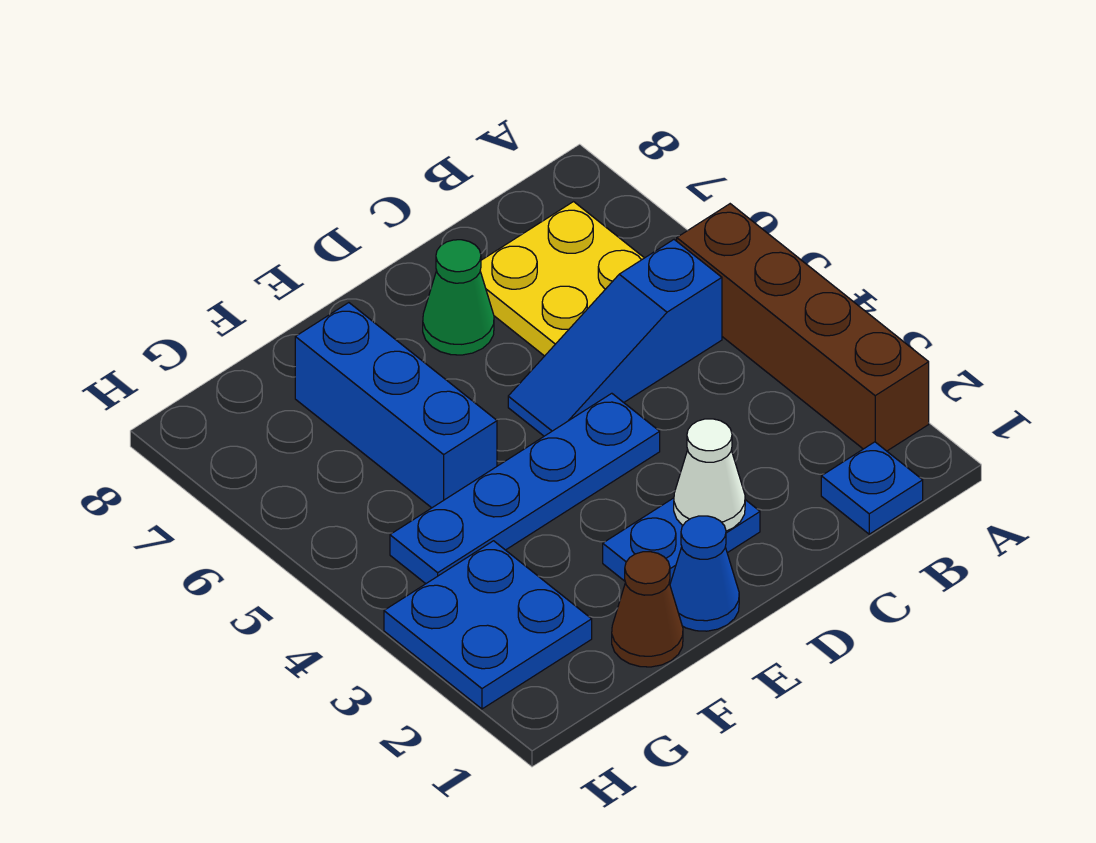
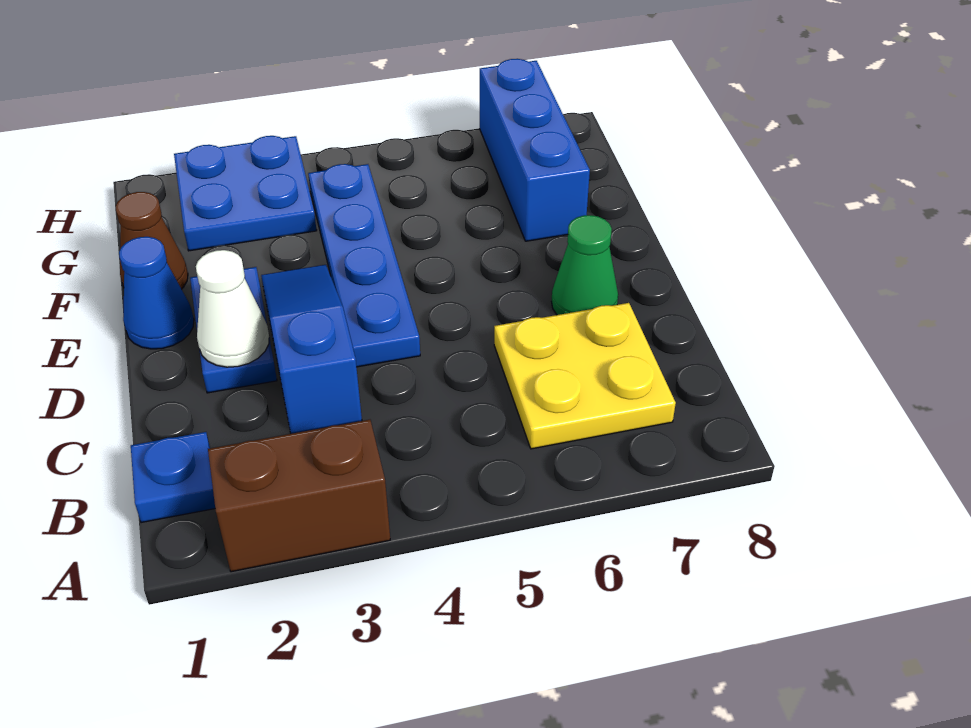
brown brick A2:A5 level 1 -> brown brick A2:A3 level 1
blue slope B5:D5 level 1 top B -> blue slope C3:E3 level 1 top C
blue brick F5:F7 level 1 -> blue brick F7:H7 level 1

